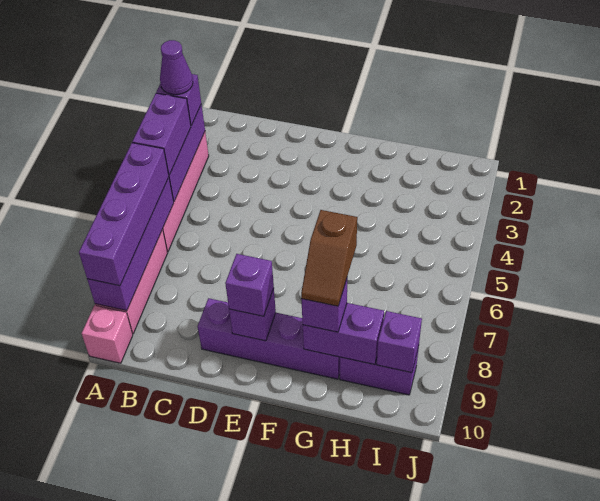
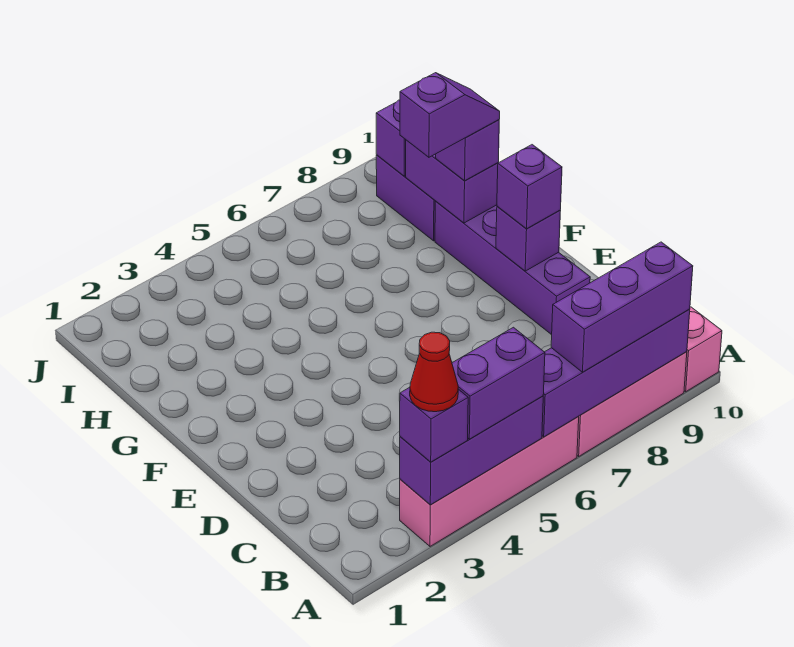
purple cone A3 level 4 -> red cone A3 level 4
purple brick A6:A9 level 3 -> purple brick A7:A9 level 3
brown slope G8:G9 level 4 top 8 -> purple slope G8:G9 level 4 top 8

